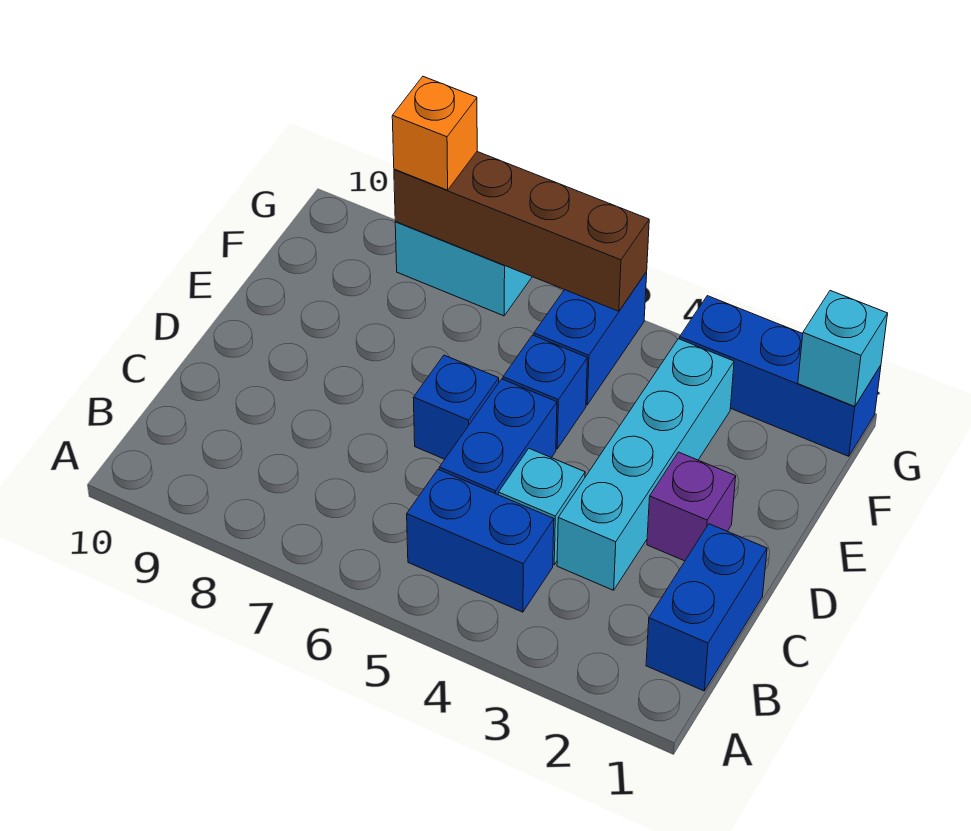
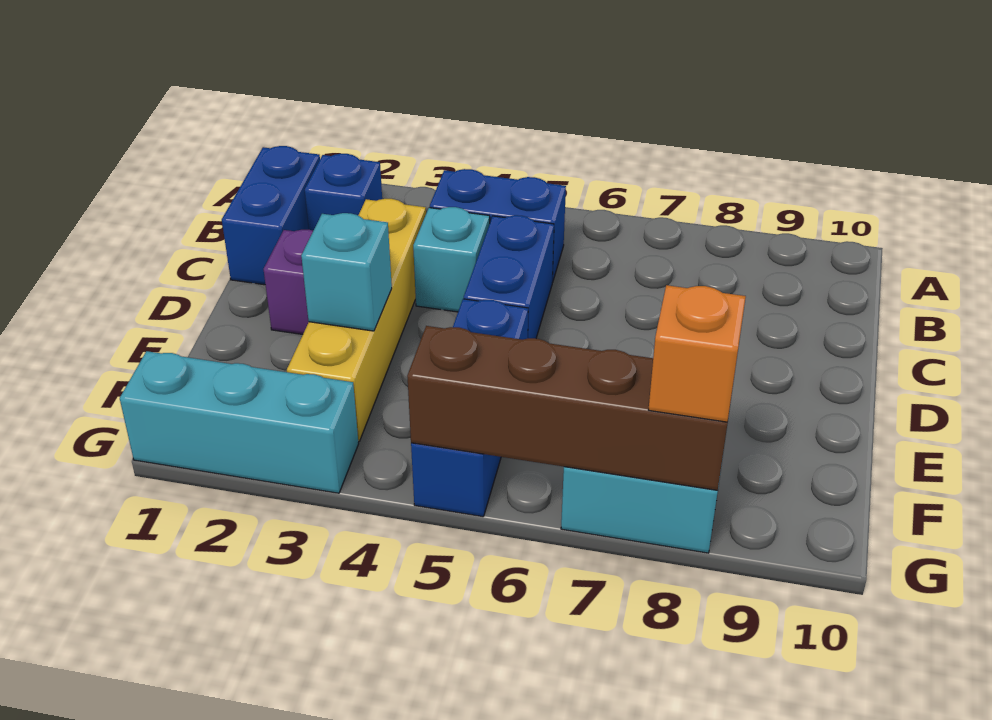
cyan brick C3:F3 level 1 -> yellow brick C3:F3 level 1
blue brick D6 level 1 -> blue brick B2 level 1
blue brick G1:G3 level 1 -> cyan brick G1:G3 level 1
cyan brick G1 level 2 -> cyan brick E3 level 2

